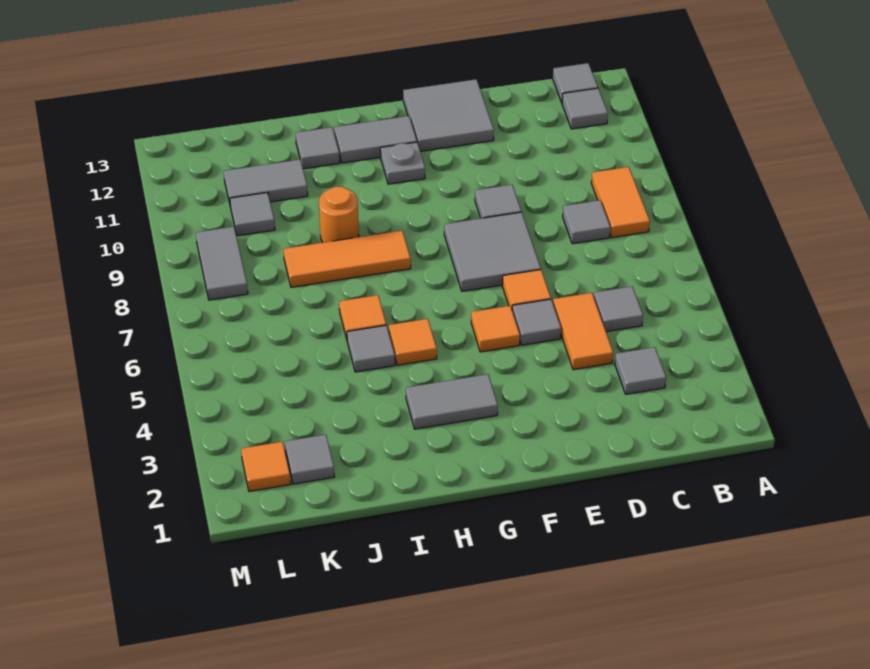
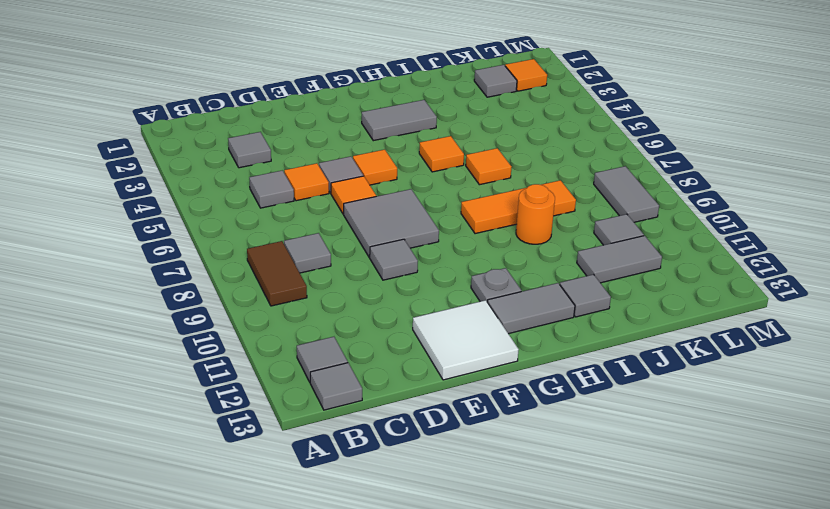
orange tile B8:B9 level 1 -> brown tile B8:B9 level 1
orange tile D4:D5 level 1 -> orange tile D5 level 1
grey tile E12:F13 level 1 -> white tile E12:F13 level 1
grey tile I5 level 1 -> none

